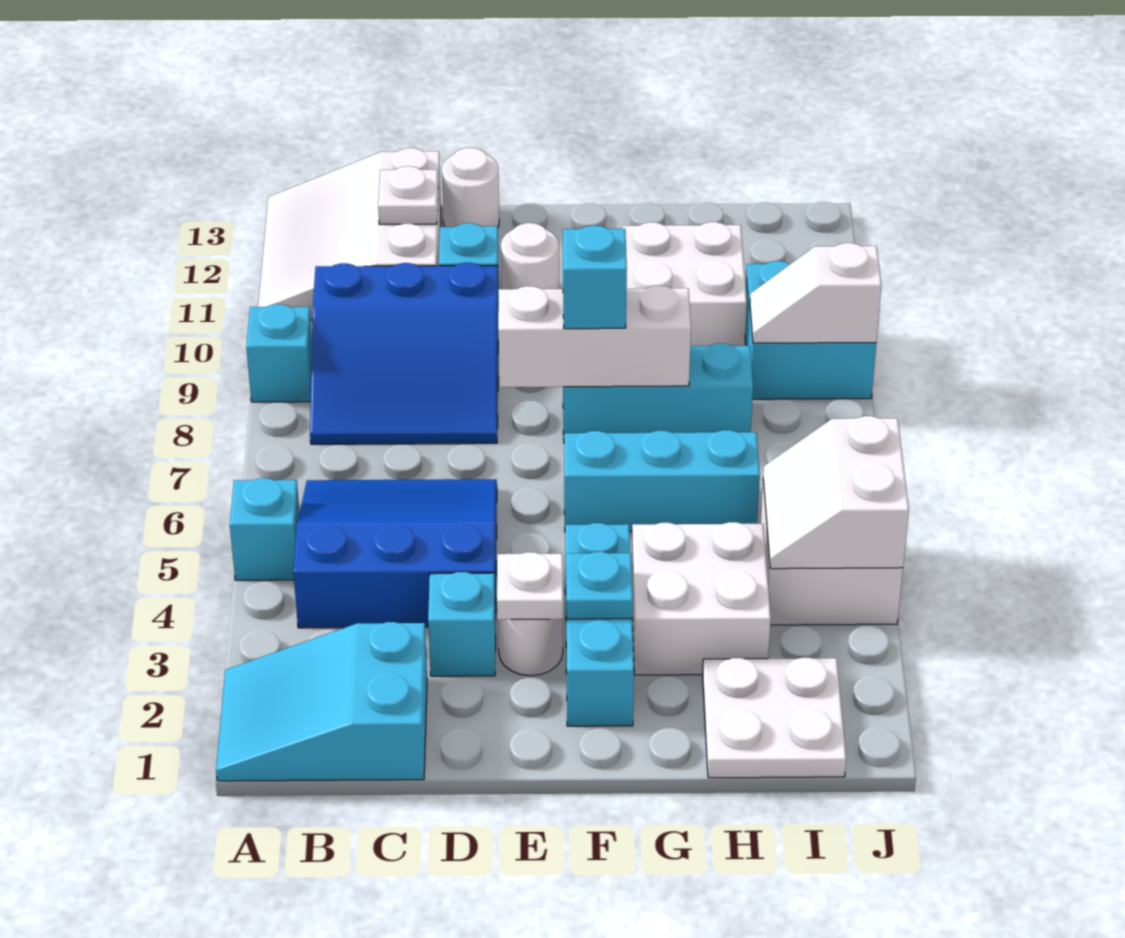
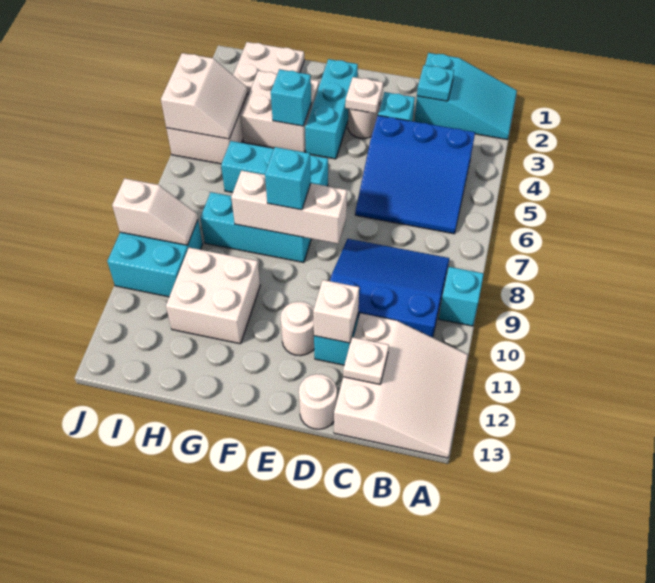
cyan brick A5 level 1 -> cyan brick G4 level 2
none -> white brick D11 level 2
cyan plate F3 level 2 -> cyan plate C2 level 2

